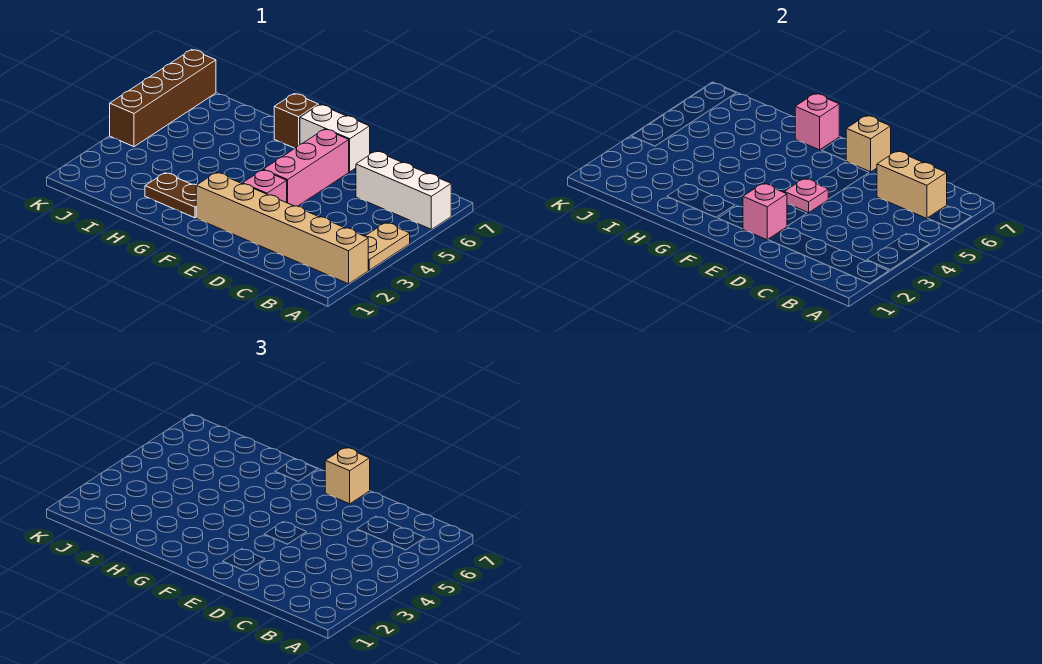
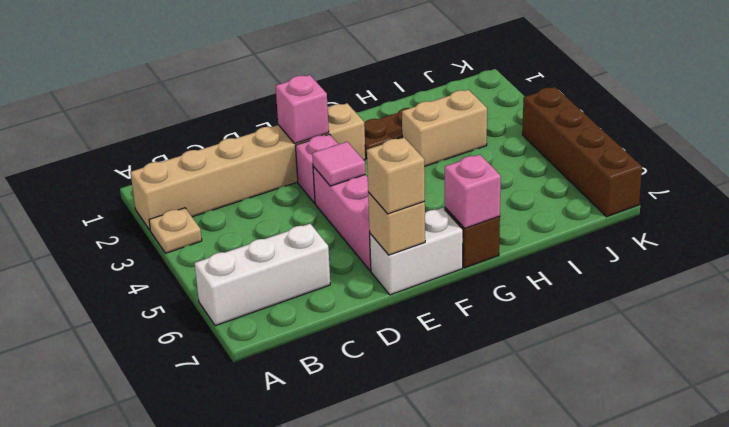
tan plate A3:A4 level 1 -> tan plate A3 level 1
tan brick B6:C6 level 2 -> tan brick H3:I3 level 1
pink plate E4 level 2 -> pink tile E4 level 2

